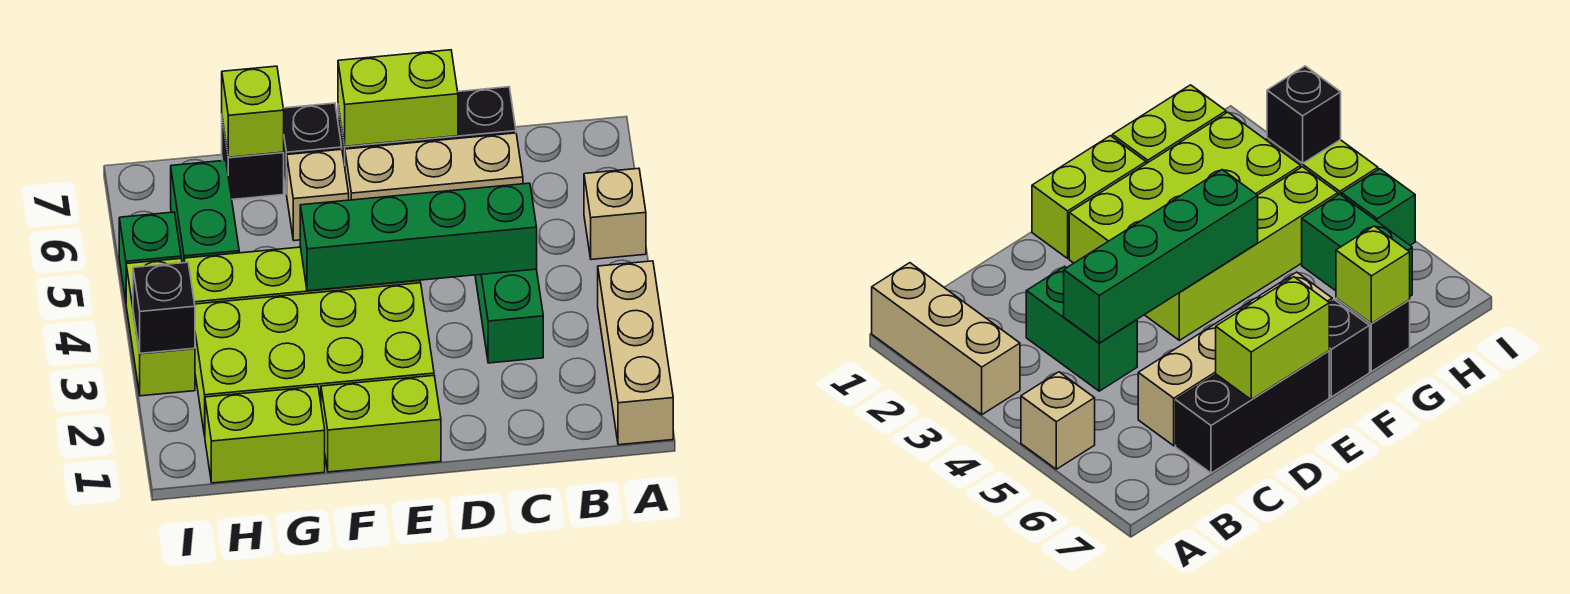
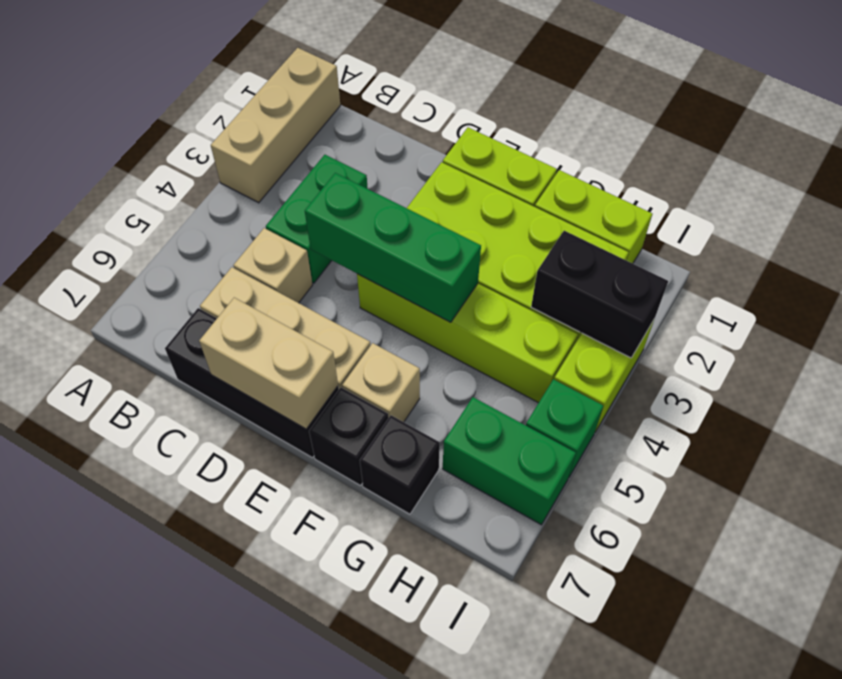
tan brick A5 level 1 -> tan brick C5 level 1
green brick C4:F4 level 2 -> green brick D4:F4 level 2
lime brick D7:E7 level 2 -> tan brick D7:E7 level 2
lime brick G7 level 2 -> none
green brick H5:H6 level 1 -> green brick H6:I6 level 1
black brick I3 level 2 -> black brick H3:I3 level 2

